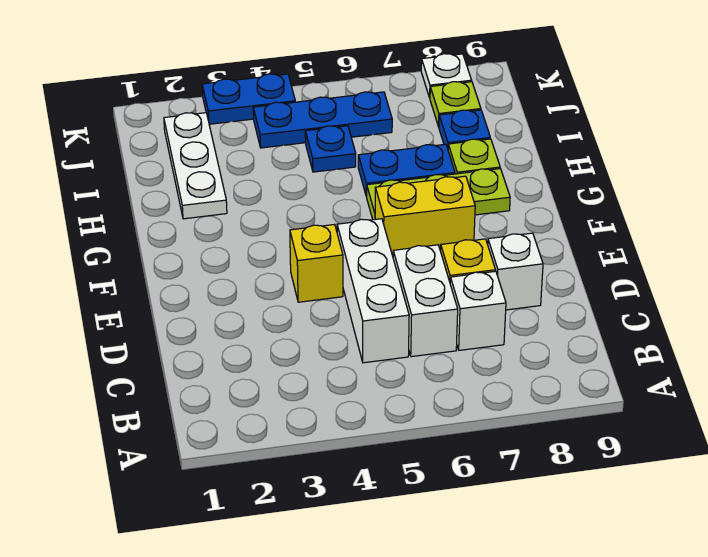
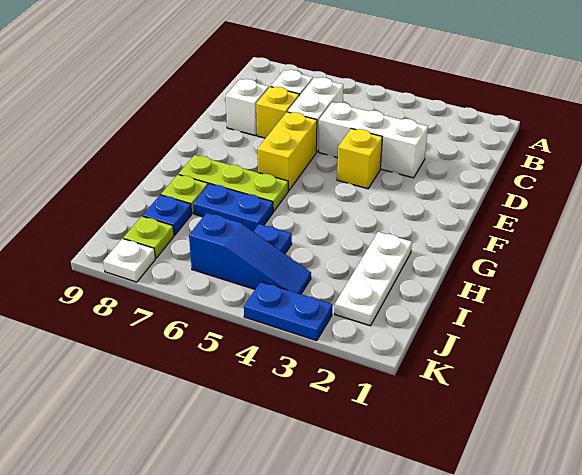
white brick C5:E5 level 1 -> white brick D3:D5 level 1
yellow brick F6:F7 level 1 -> yellow brick E6:F6 level 1
blue plate J4:J6 level 1 -> blue slope J4:J6 level 1 top 6

